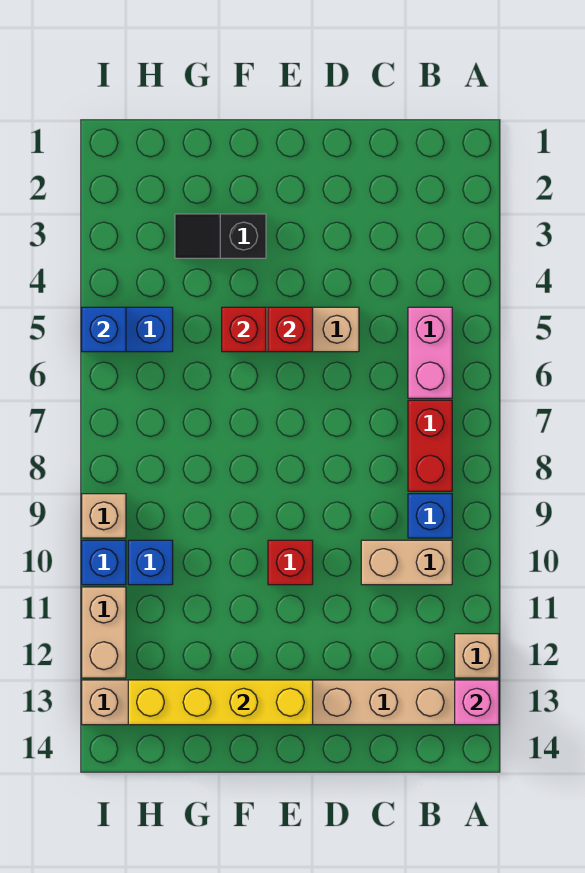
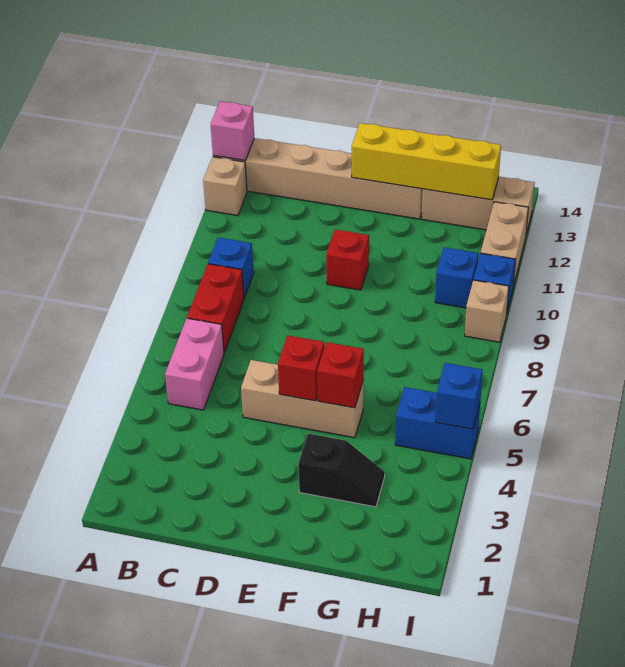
tan brick B10:C10 level 1 -> none

